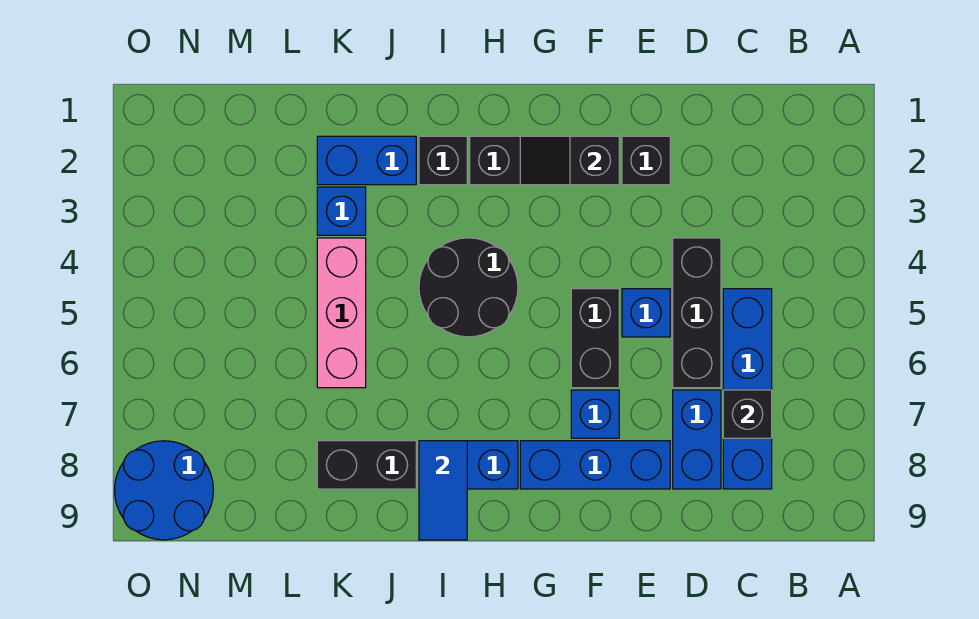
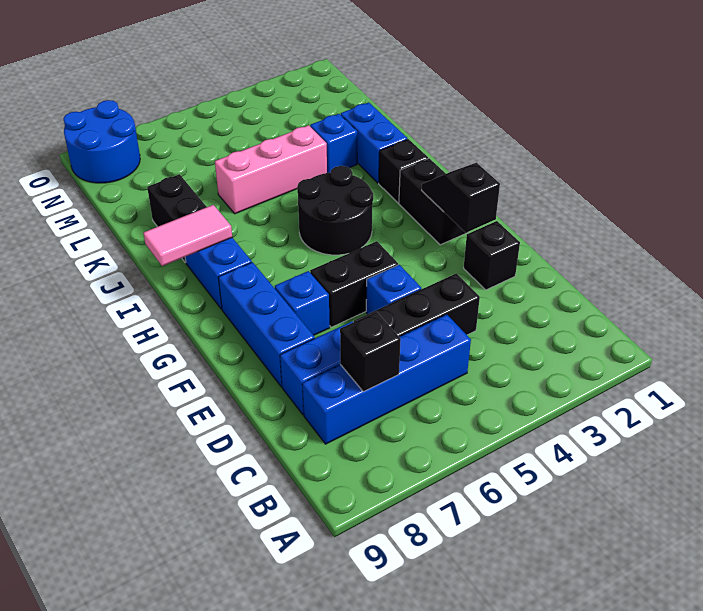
blue tile I8:I9 level 2 -> pink tile I8:I9 level 2

